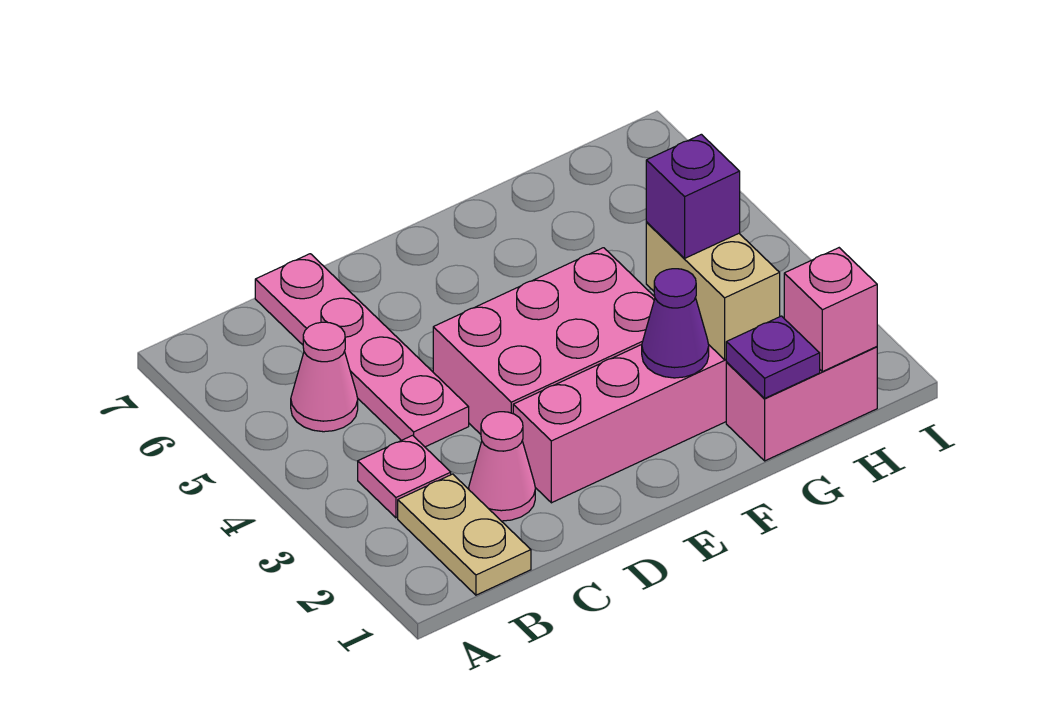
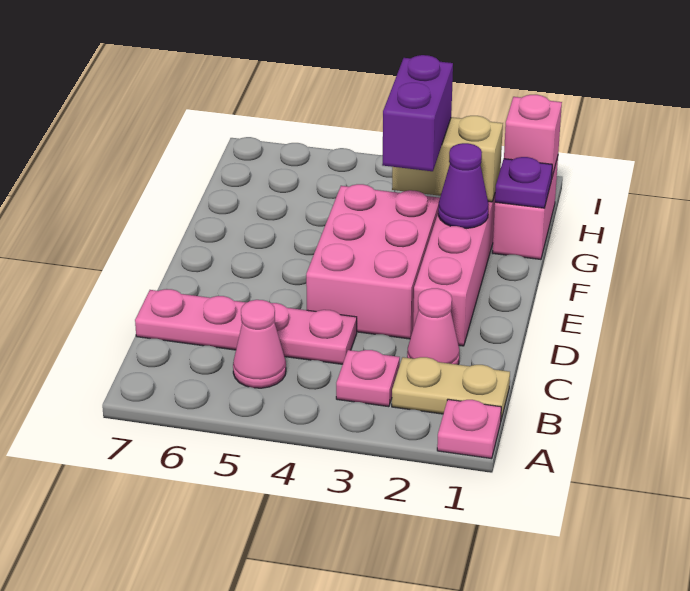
none -> pink plate A1 level 1
purple brick G3 level 3 -> purple brick F3:G3 level 3

